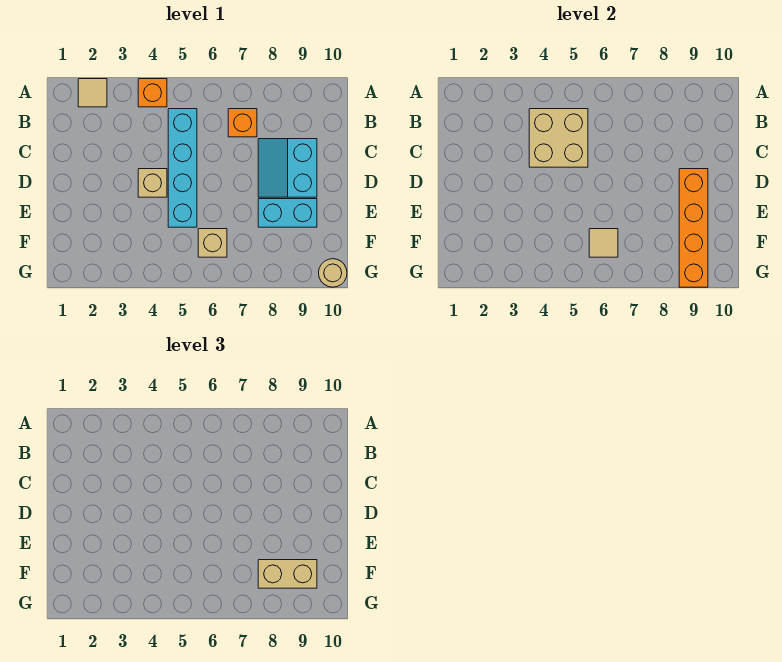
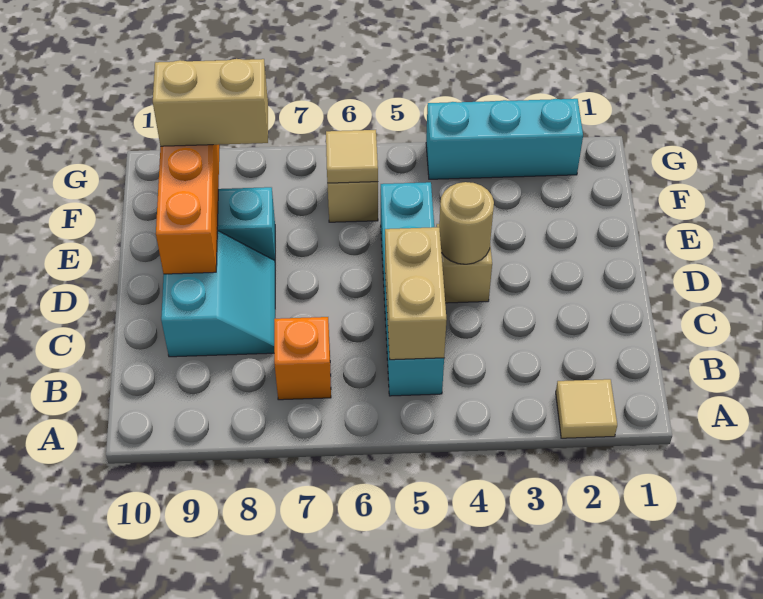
orange brick A4 level 1 -> none
tan brick B4:C5 level 2 -> tan brick B5:C5 level 2
none -> cyan brick G2:G4 level 1
tan round brick G10 level 1 -> tan round brick D4 level 2

